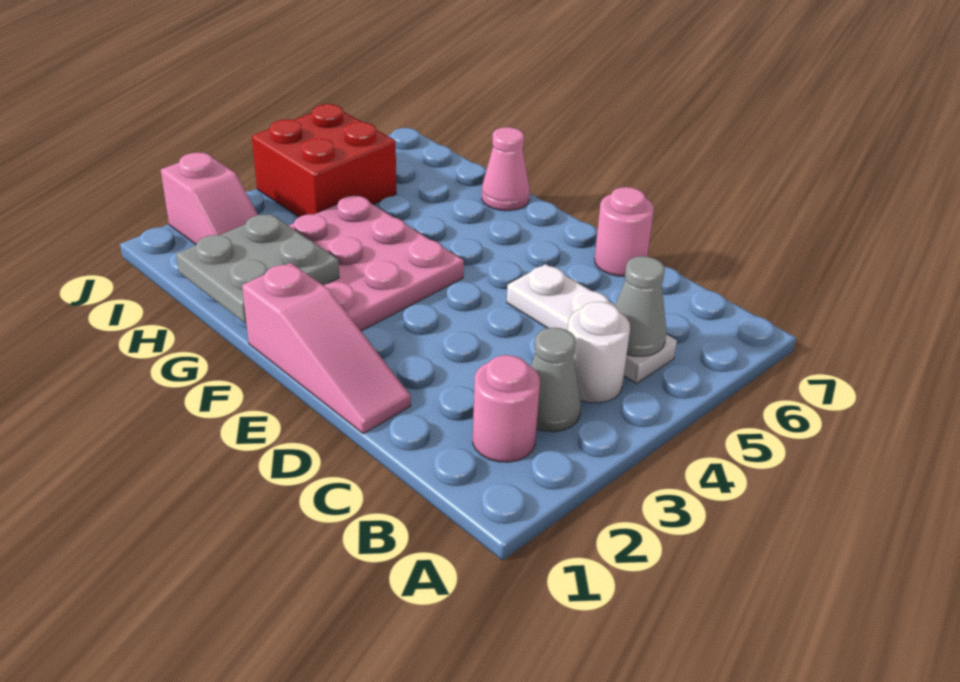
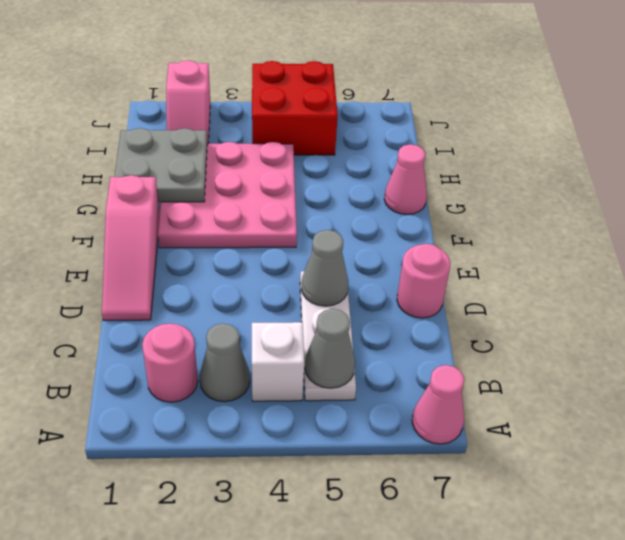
none -> pink cone A7 level 1
white round brick B4 level 1 -> white brick B4 level 1
none -> grey cone D5 level 2

